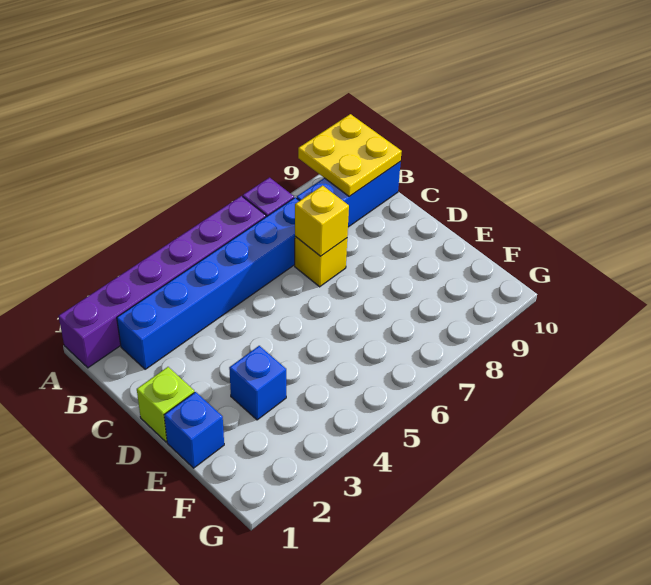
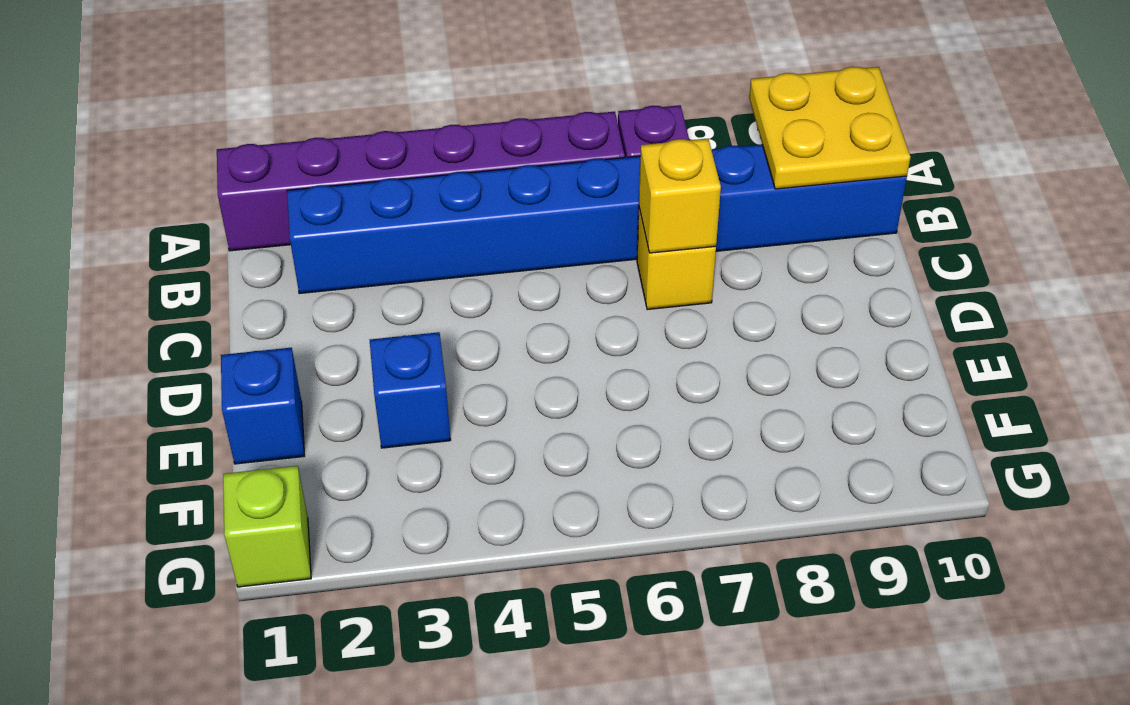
lime brick D1 level 1 -> lime brick G1 level 1

